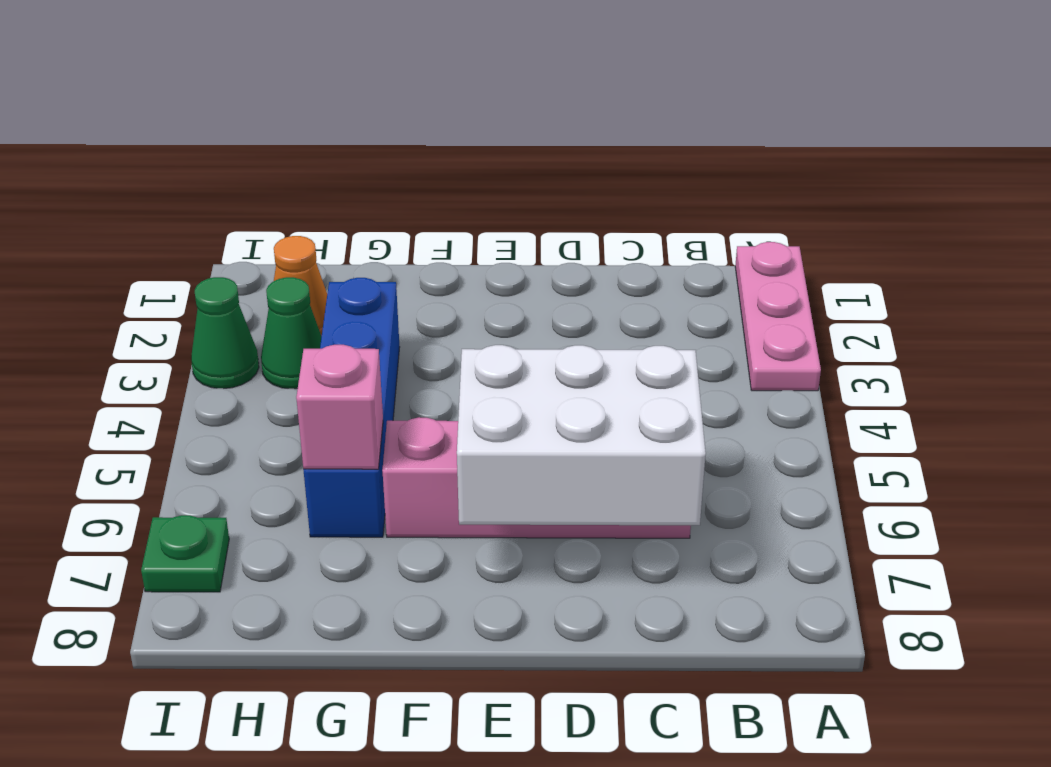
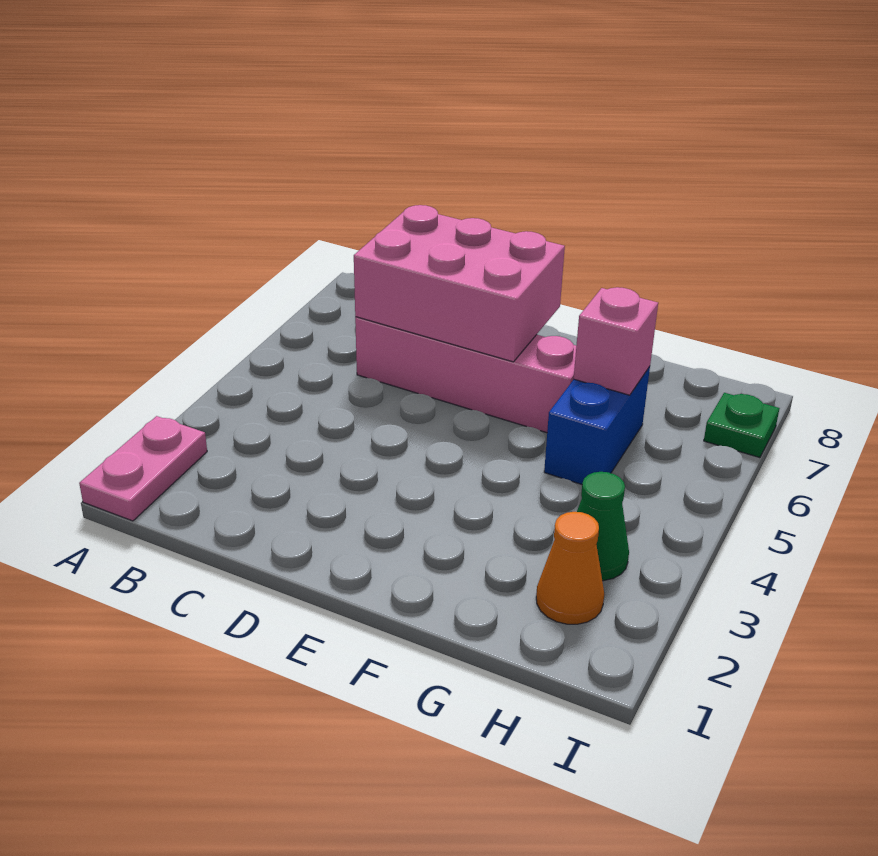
pink plate A1:A3 level 1 -> pink plate A1:A2 level 1
white brick C6:E7 level 2 -> pink brick C6:E7 level 2
blue brick G3:G6 level 1 -> blue brick G5:G6 level 1
green cone I3 level 1 -> none

